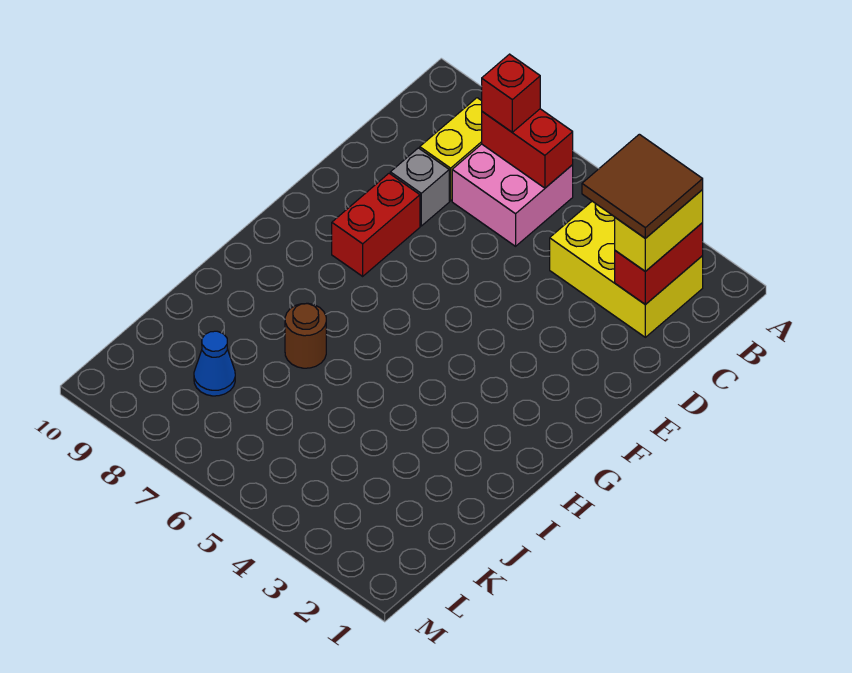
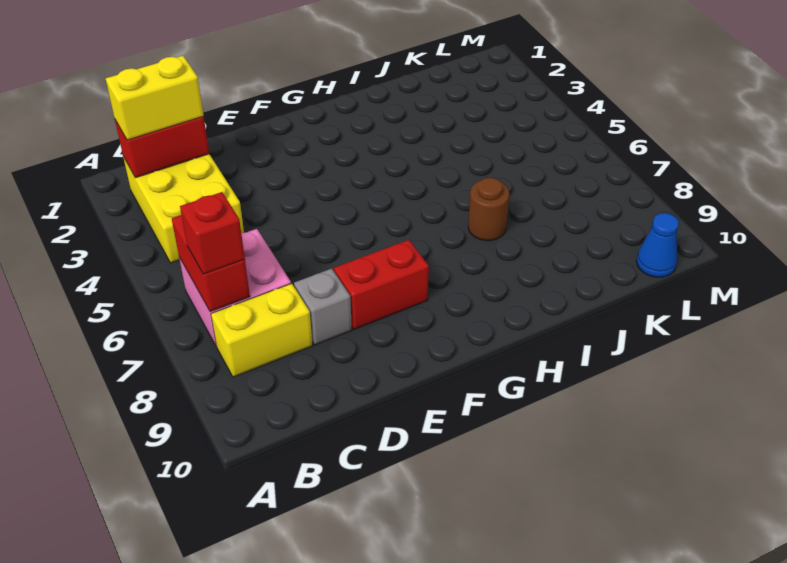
brown tile B2:C3 level 4 -> none
blue cone K8 level 1 -> blue cone L10 level 1

